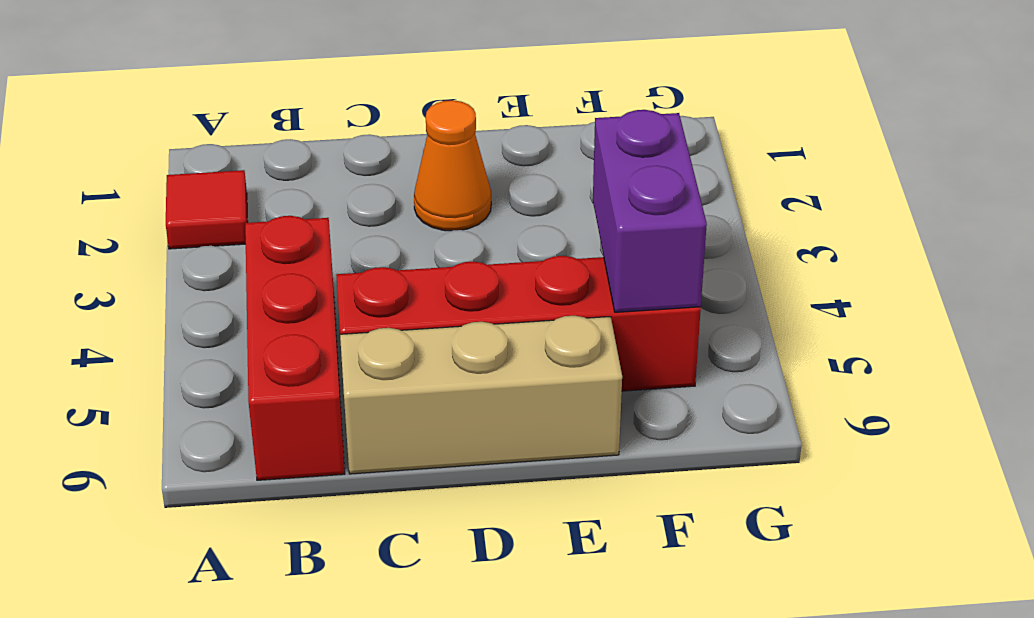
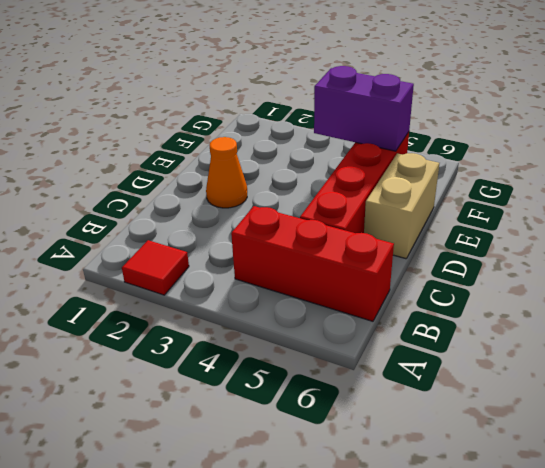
tan brick C6:E6 level 1 -> tan brick D6:E6 level 1

